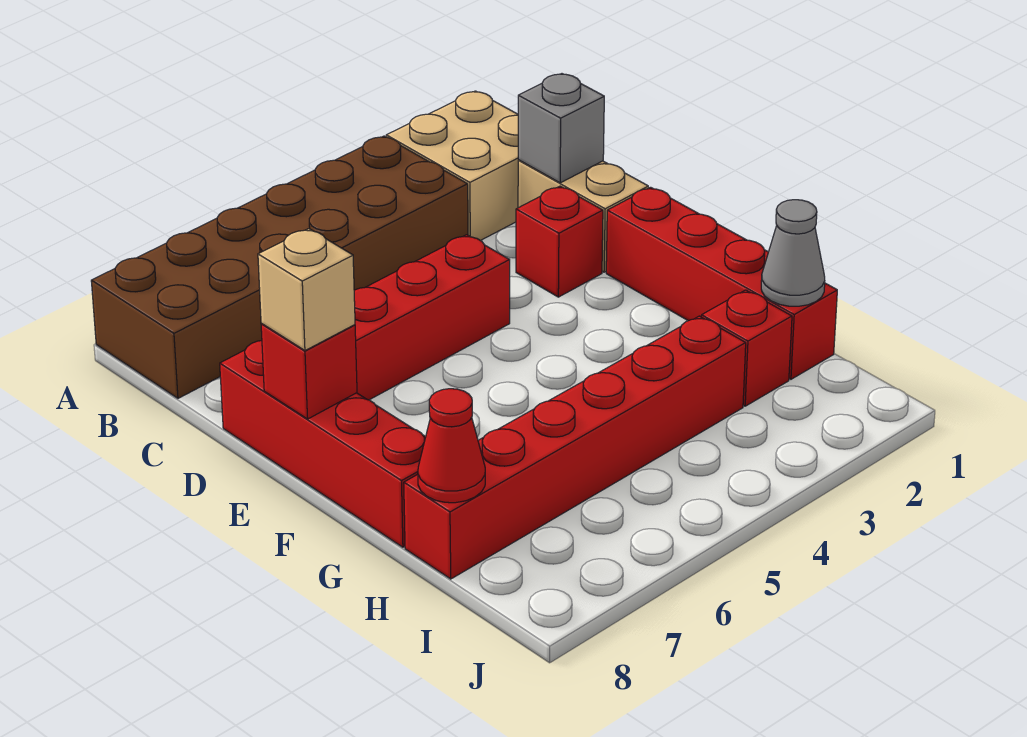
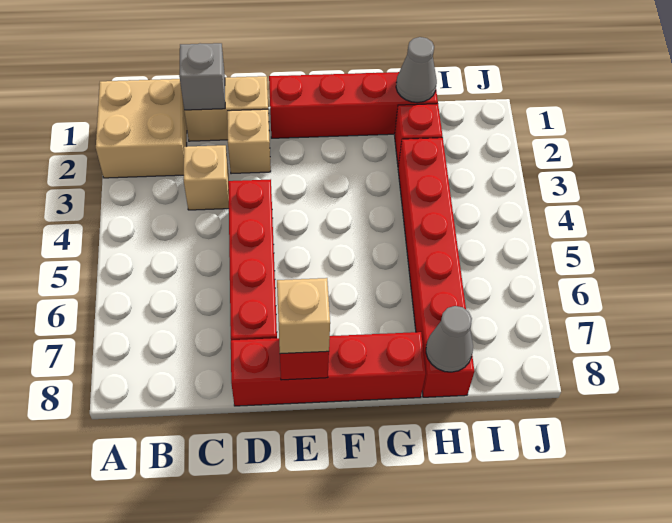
brown brick A3:B8 level 1 -> none
none -> tan brick C3 level 1
red brick D2 level 1 -> tan brick D2 level 1
red cone H8 level 2 -> grey cone H8 level 2

